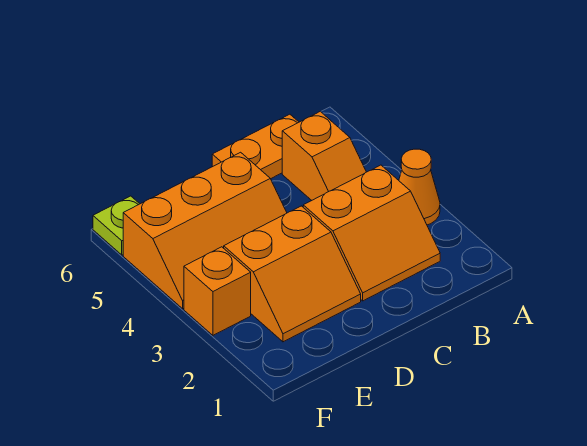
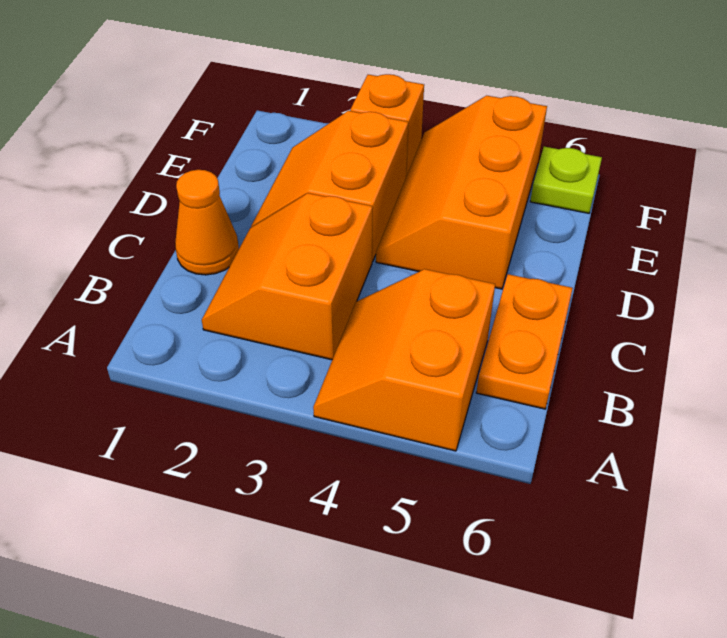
orange cone A3 level 1 -> orange cone C1 level 1
orange slope B4:B5 level 1 top 5 -> orange slope A4:B5 level 1 top 5

